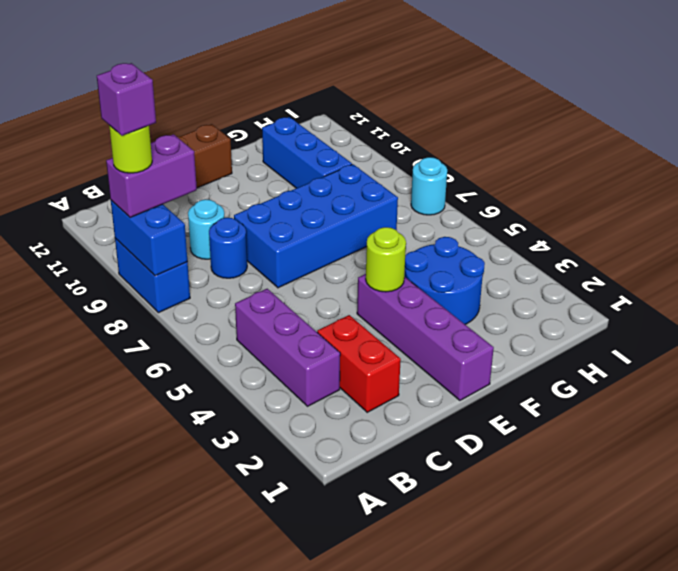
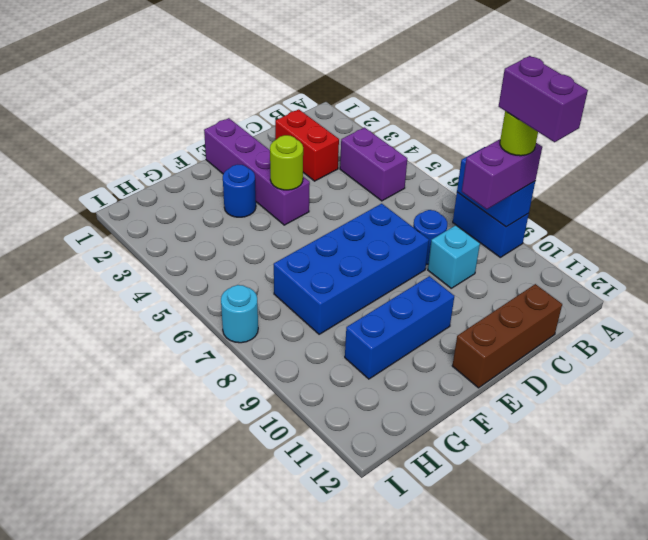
purple brick A9 level 5 -> purple brick A9:A10 level 5
purple brick B3:B5 level 1 -> purple brick B4:B5 level 1
cyan round brick C9 level 1 -> cyan brick C9 level 1
blue round brick F3:G4 level 1 -> blue round brick F3 level 1
blue brick G9:G11 level 1 -> blue brick E10:G10 level 1

